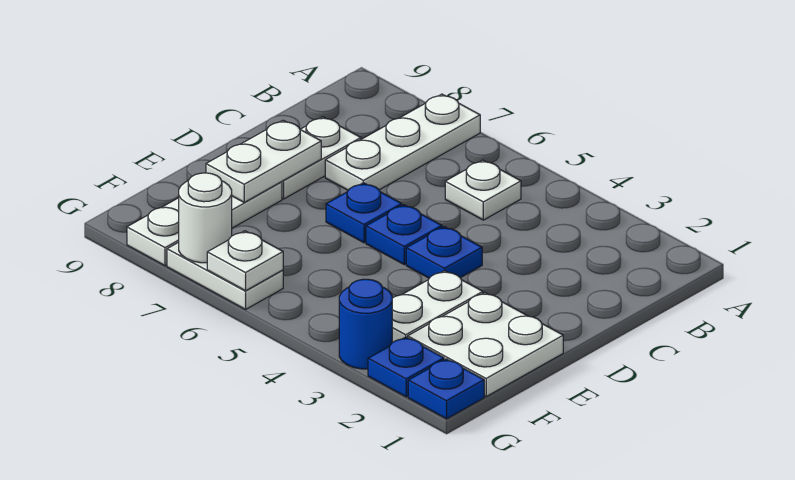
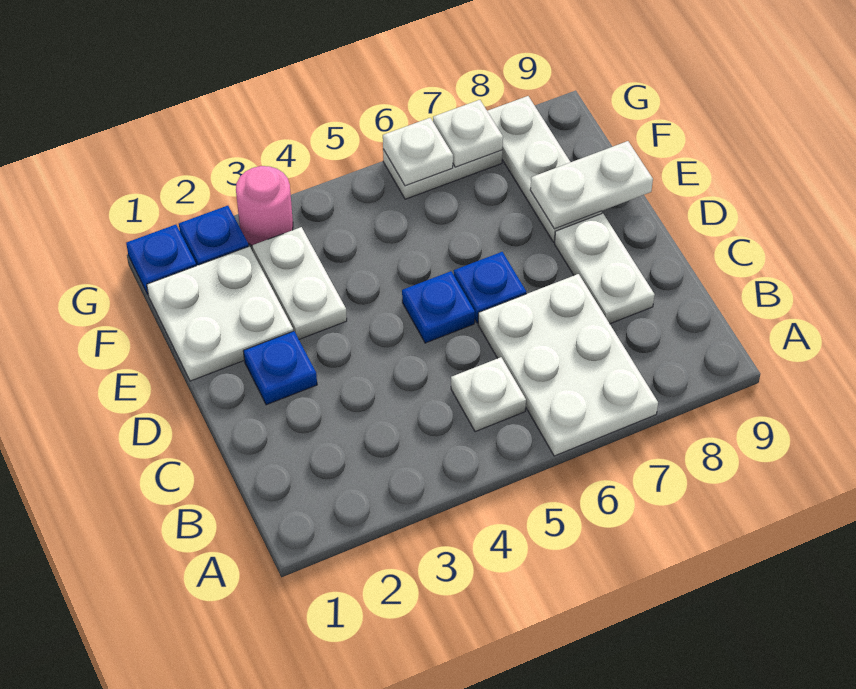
white plate A7:C7 level 1 -> white plate A6:C7 level 1
blue plate D4 level 1 -> blue plate D2 level 1
white plate D8:E8 level 2 -> white plate E8:E9 level 2
blue round brick G3 level 1 -> pink round brick G3 level 1
white round brick G7 level 2 -> white plate G7 level 2

